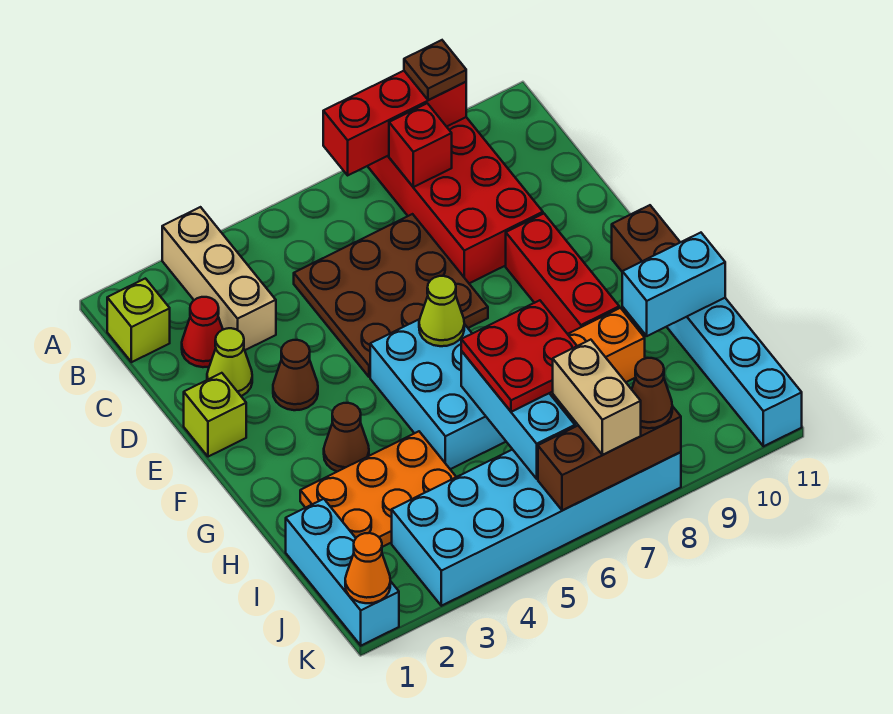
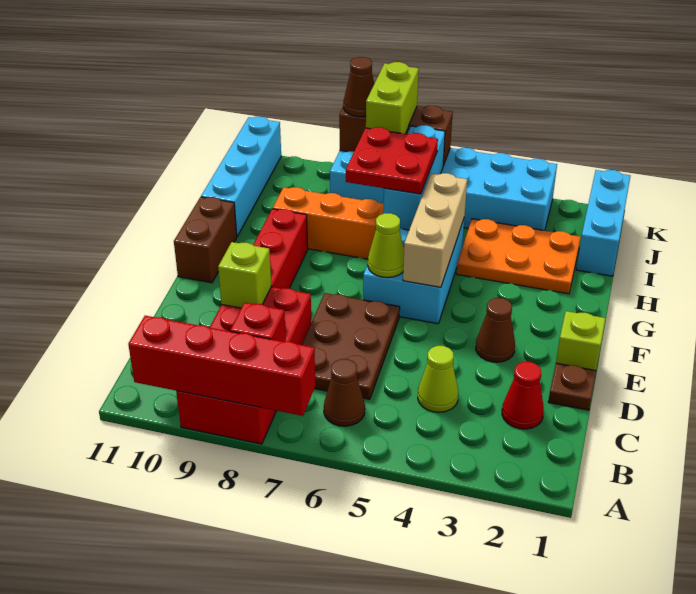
tan brick A3:C3 level 1 -> tan brick F5:H5 level 2
red brick A7:A9 level 2 -> red brick A7:A10 level 2
brown plate A9 level 3 -> brown plate D1 level 1
lime brick B1 level 1 -> lime brick D9 level 2
brown plate C5:E7 level 1 -> brown plate C6:E7 level 1
lime cone D2 level 1 -> lime cone C4 level 1
brown cone G3 level 1 -> brown cone B6 level 1
cyan brick H10:H11 level 2 -> none
tan brick J7:K7 level 3 -> lime brick J7:K7 level 3
orange cone K1 level 2 -> none

